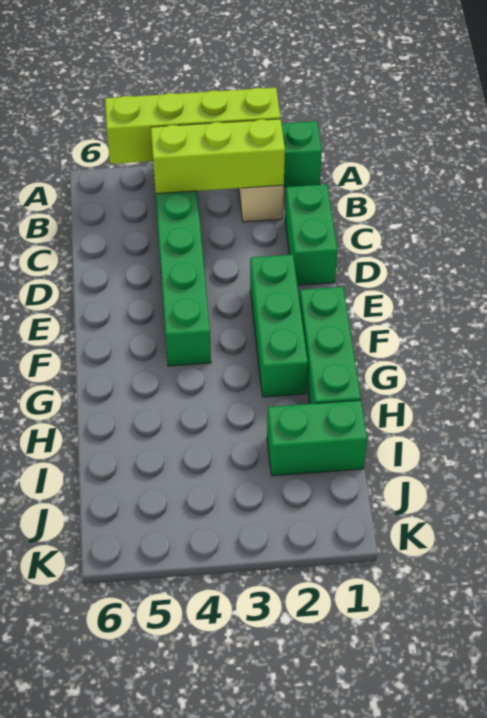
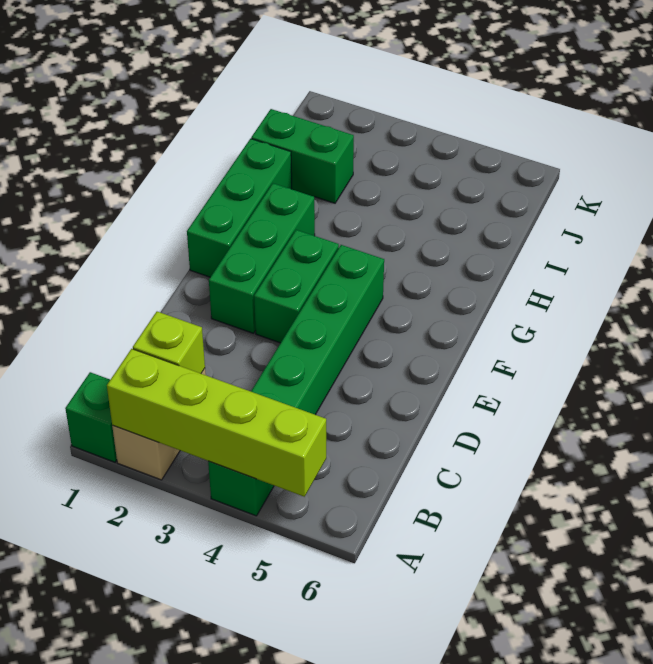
lime brick B2:B4 level 2 -> lime brick B2 level 2
green brick C1:D1 level 1 -> green brick E3:F3 level 1

